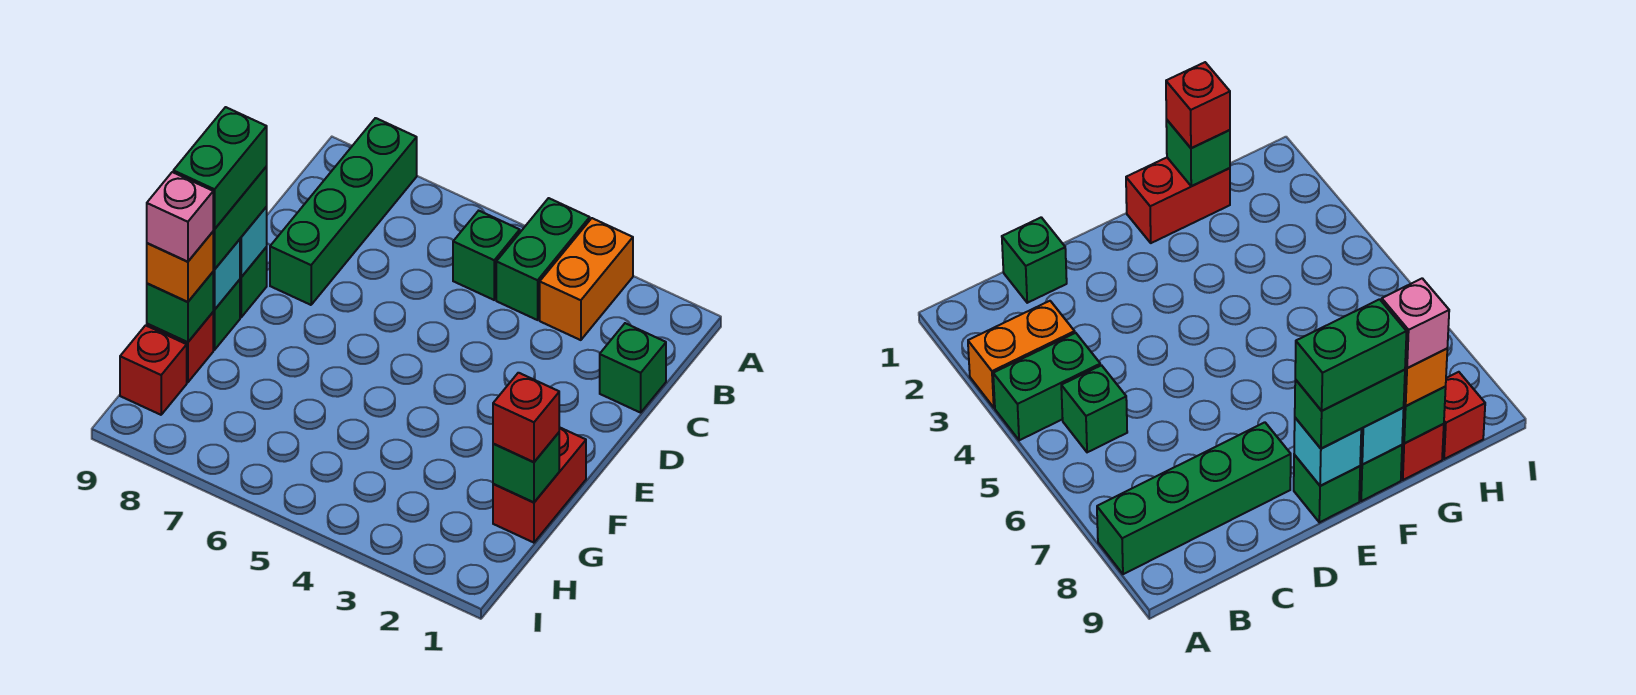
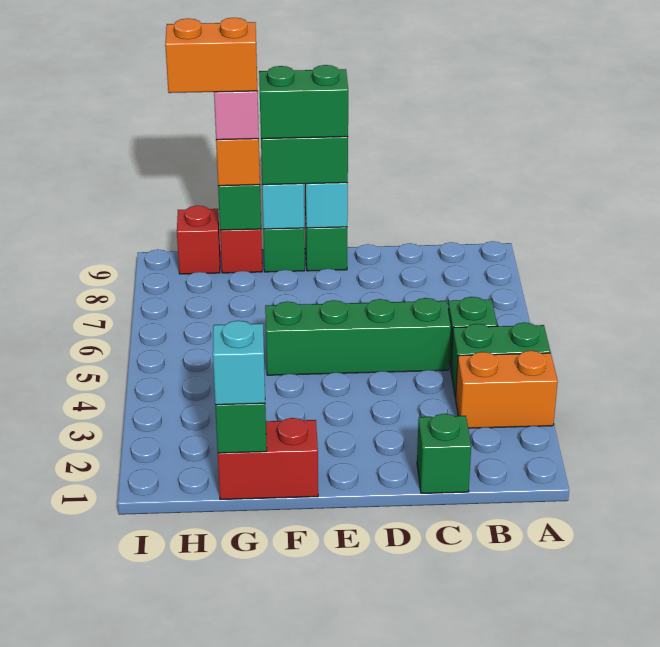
green brick A8:D8 level 1 -> green brick C5:F5 level 1
red brick G1 level 3 -> cyan brick G1 level 3
none -> orange brick G9:H9 level 5

